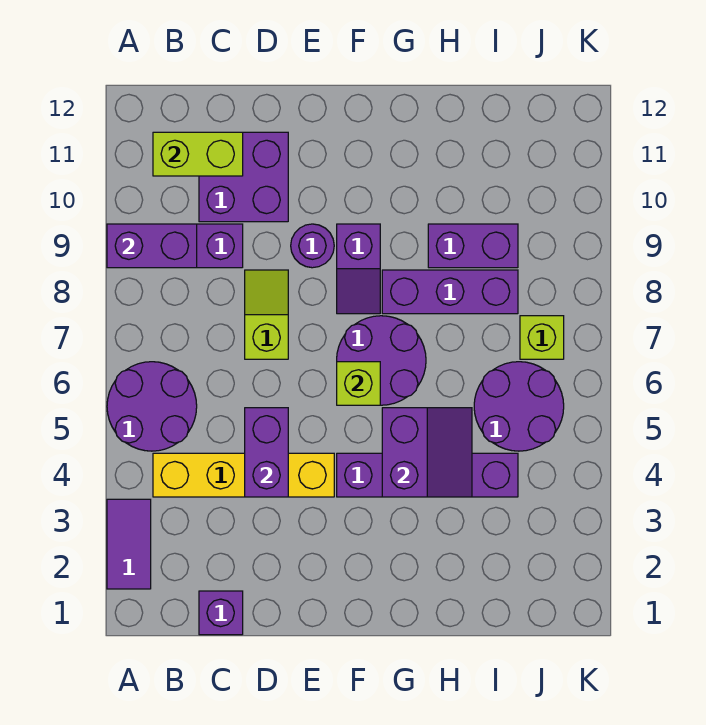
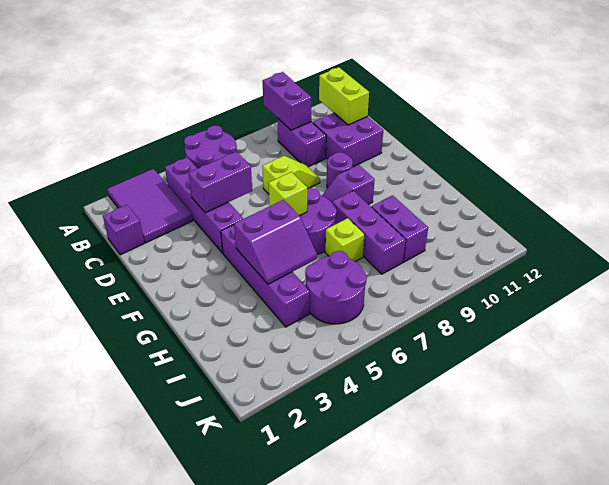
purple tile A2:A3 level 1 -> purple tile A2:C3 level 1
yellow brick B4:E4 level 1 -> purple brick B4:E4 level 1
lime brick J7 level 1 -> lime brick H7 level 1

